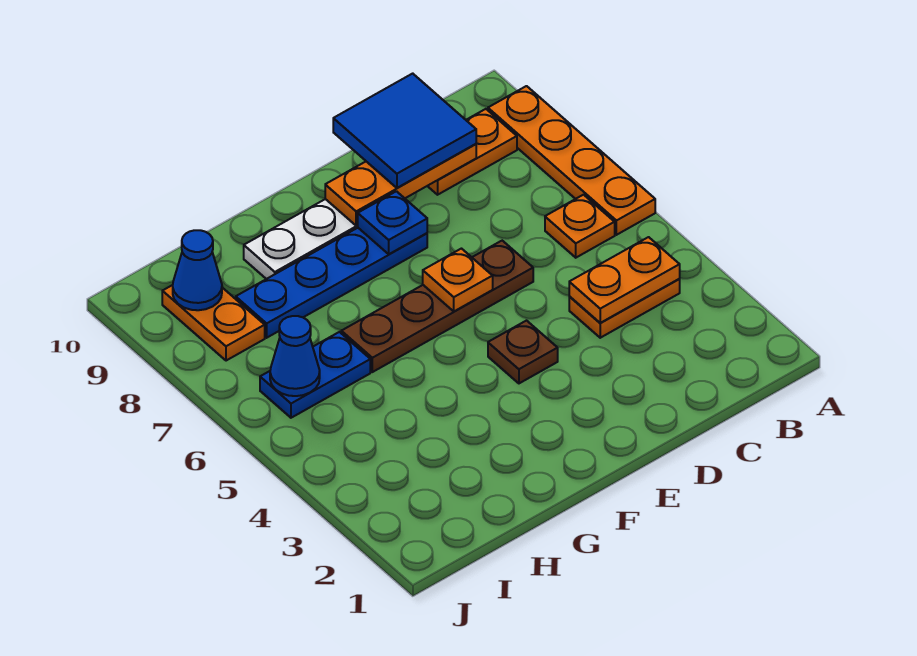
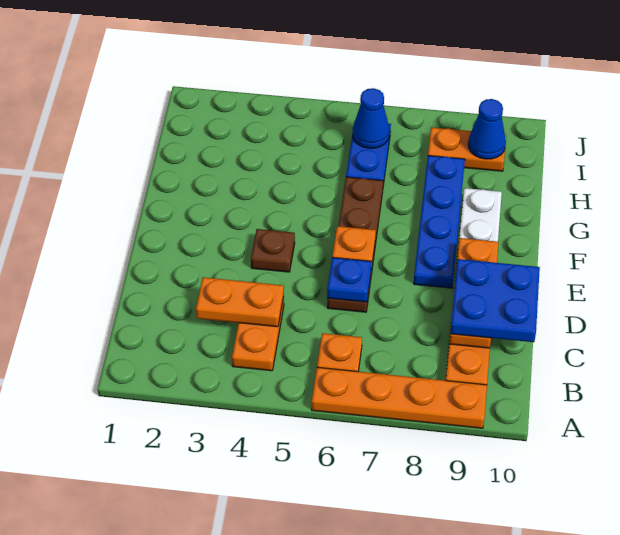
orange plate B4:C4 level 2 -> orange plate C3:C4 level 2
blue tile C9:D10 level 3 -> blue plate C9:D10 level 3
blue plate E8 level 2 -> blue plate D6 level 2

